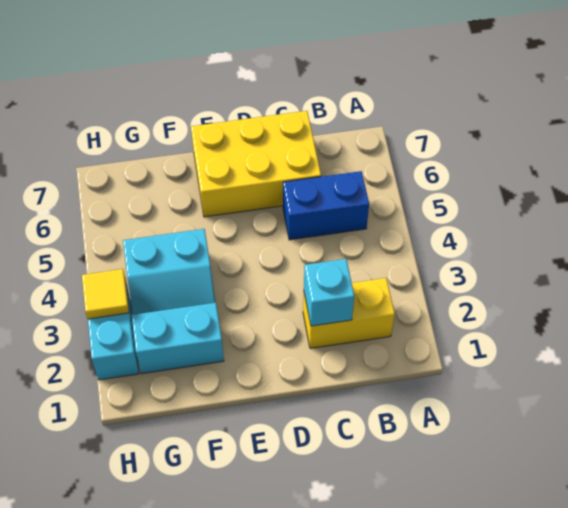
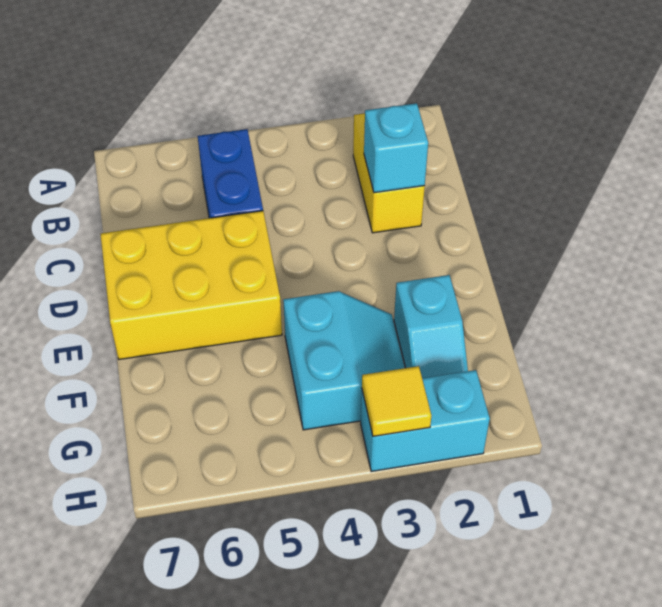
yellow brick C6:E7 level 1 -> yellow brick D5:E7 level 1
cyan brick F2:G2 level 1 -> cyan slope F2:G2 level 1 top F

